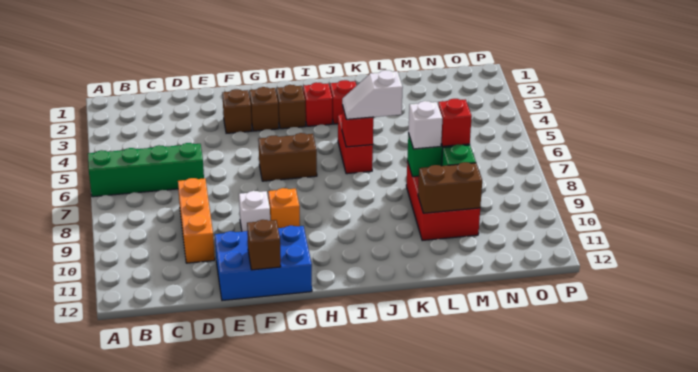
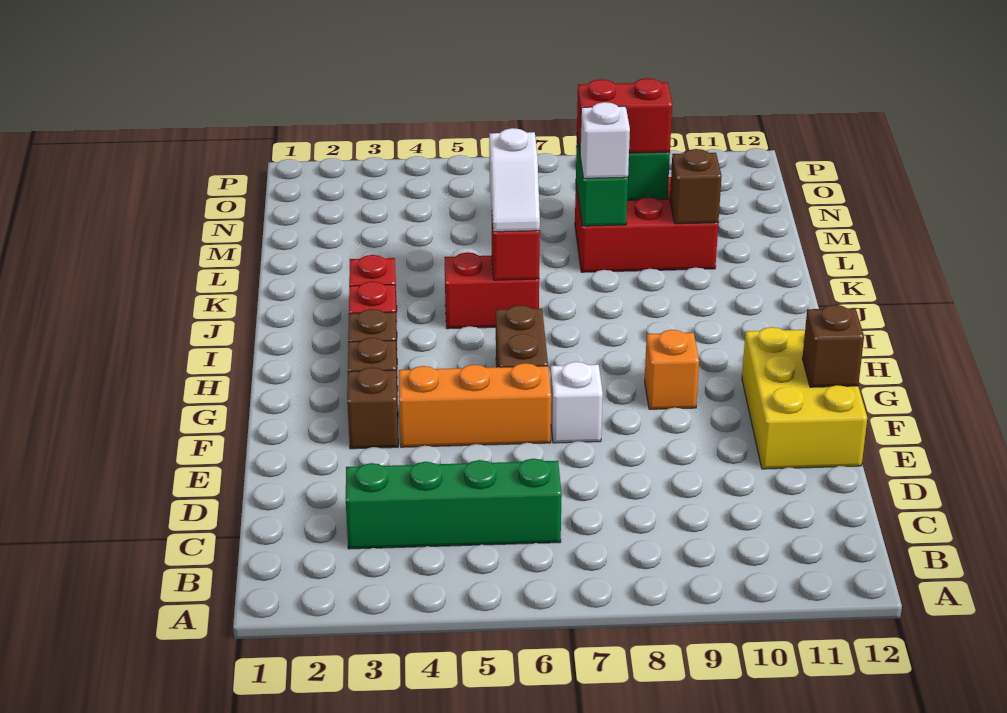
green brick A6:D6 level 1 -> green brick C3:C6 level 1
orange brick D8:D10 level 1 -> orange brick F4:F6 level 1
blue brick E11:G12 level 1 -> yellow brick E11:G12 level 1
white brick F9 level 1 -> white brick F7 level 1
brown brick L10:M10 level 2 -> brown brick L10 level 2
red brick M8 level 3 -> red brick M8:M9 level 3

